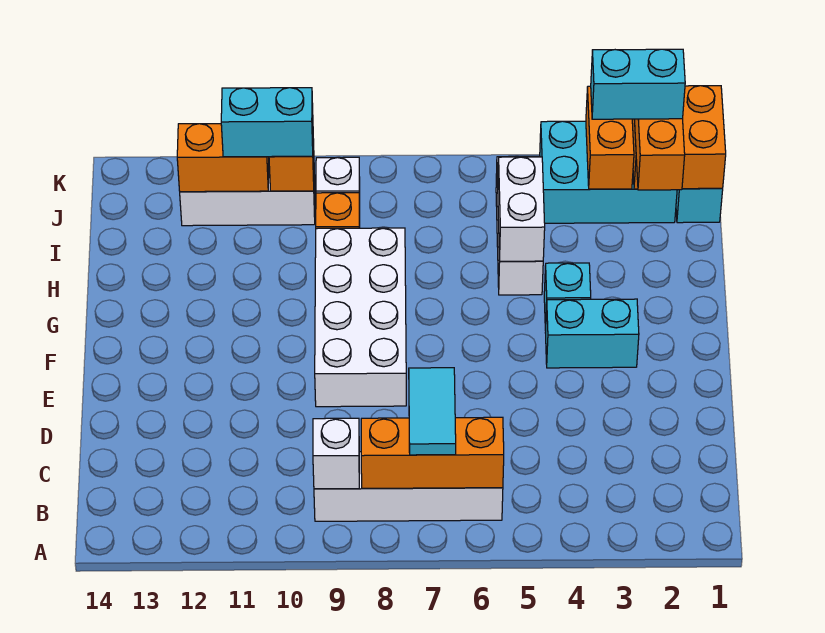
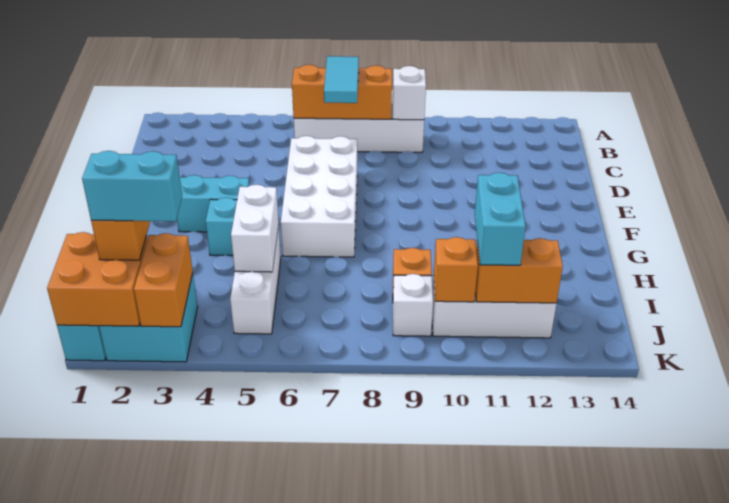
white brick E8:H9 level 1 -> white brick D6:G7 level 1
cyan brick J2:K4 level 1 -> cyan brick J2:K3 level 1
cyan brick J10:J11 level 3 -> cyan brick I11:J11 level 3

